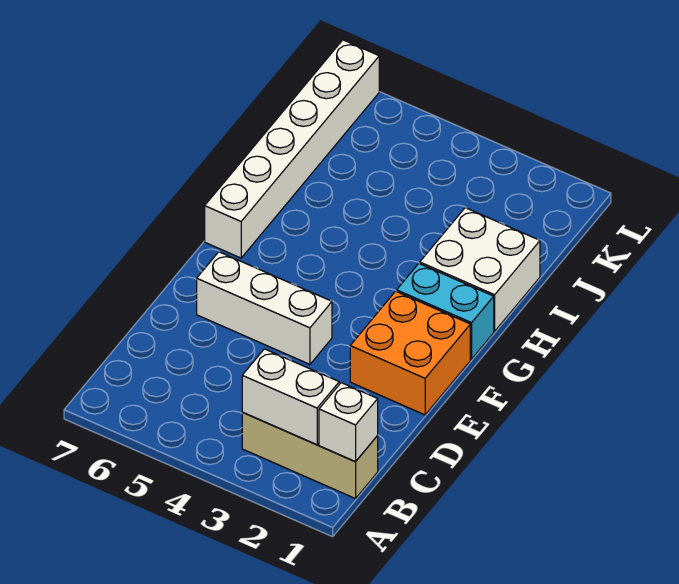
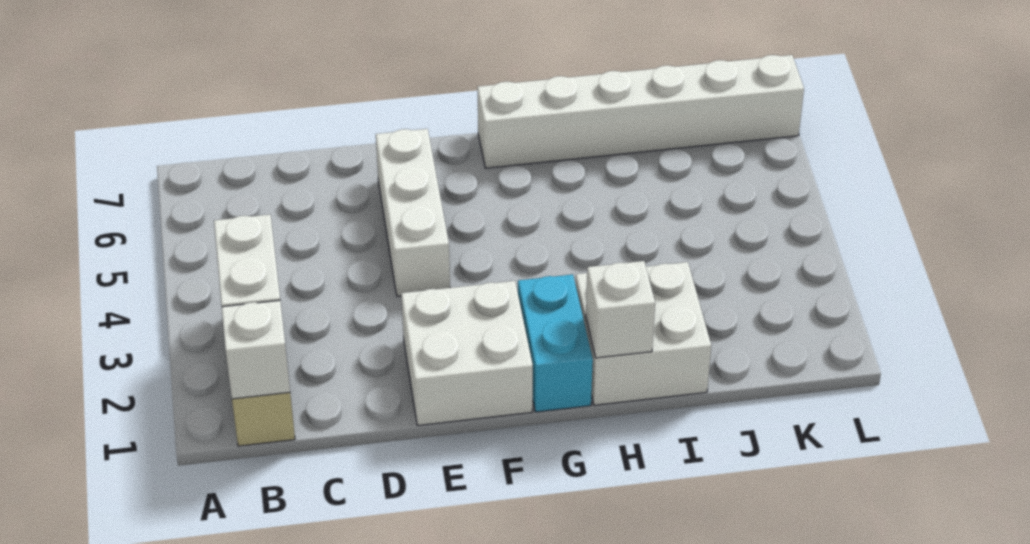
orange brick E1:F2 level 1 -> white brick E1:F2 level 1
none -> white brick H1 level 2

